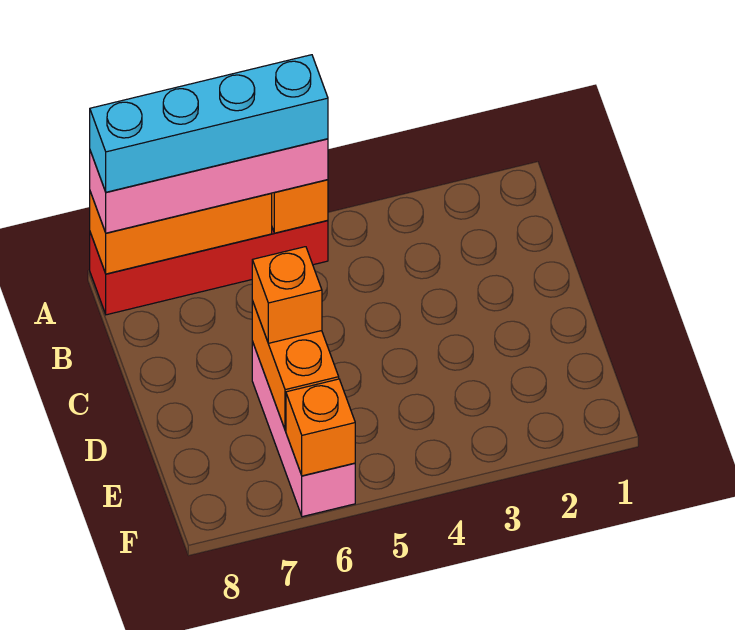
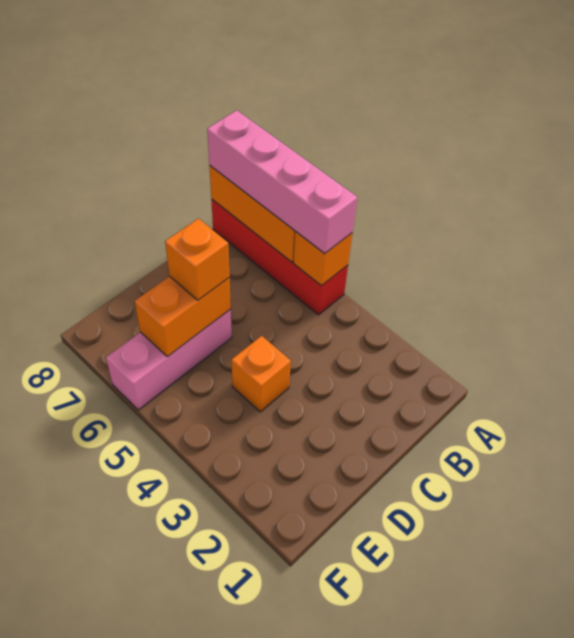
cyan brick A5:A8 level 4 -> none
orange brick F6 level 2 -> orange brick D4 level 1

